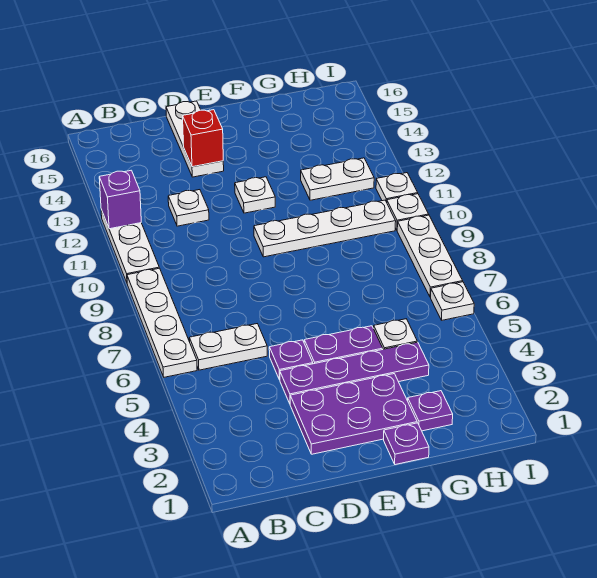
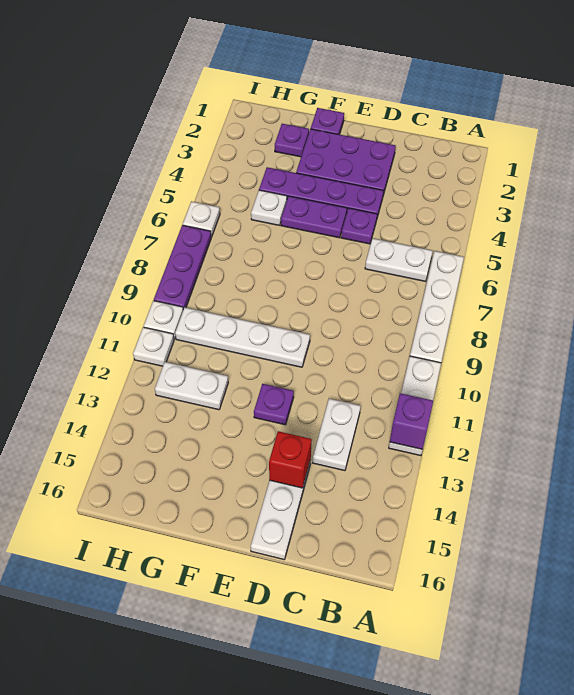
white plate C12 level 1 -> white plate C12:C13 level 1
white plate E12 level 1 -> purple plate E12 level 1
white plate I7:I9 level 1 -> purple plate I7:I9 level 1

